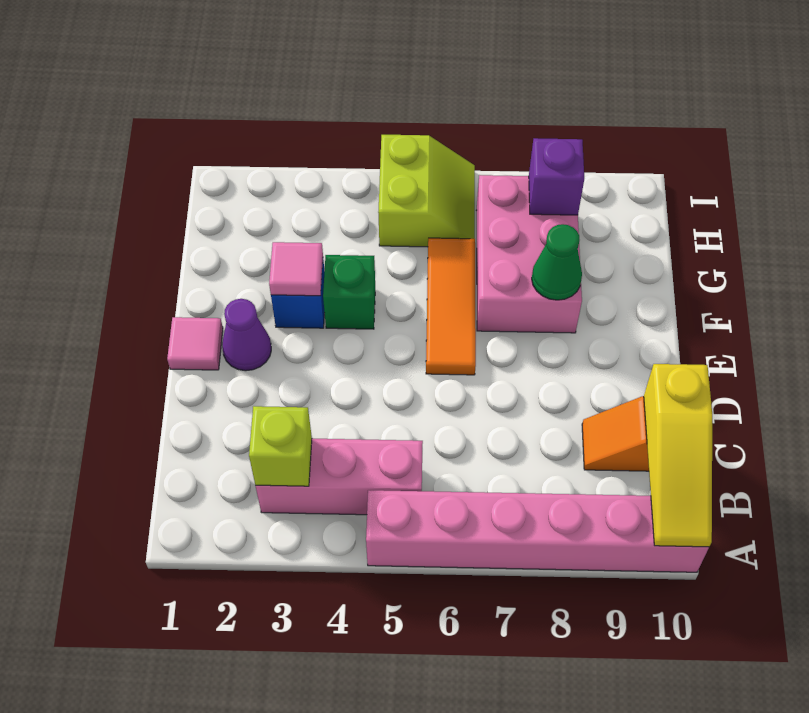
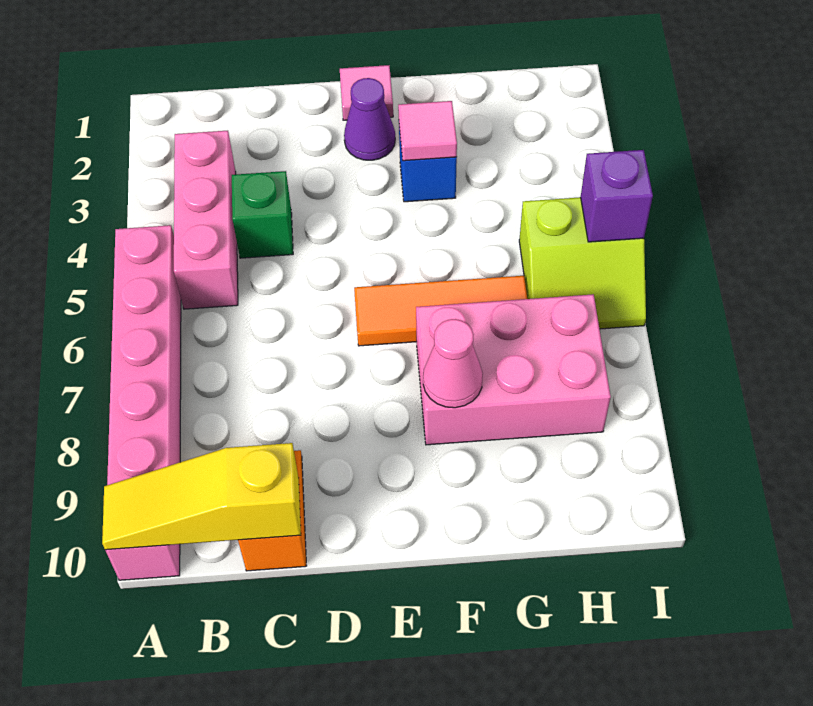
lime brick B3 level 2 -> none
green brick F4 level 1 -> green brick C4 level 1
green cone F8 level 2 -> pink cone F8 level 2
purple brick H8 level 2 -> purple brick I5 level 2

